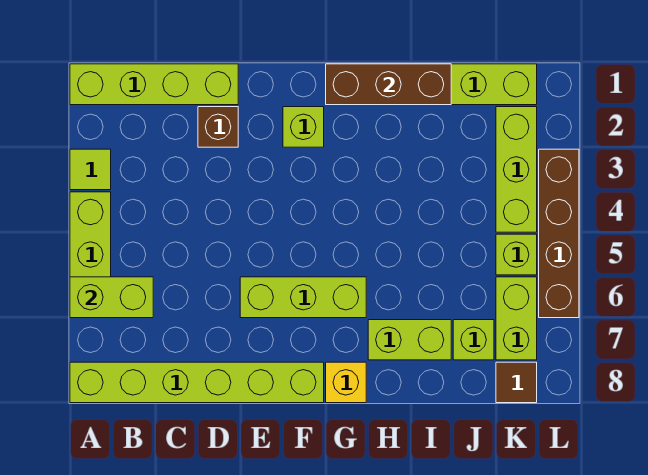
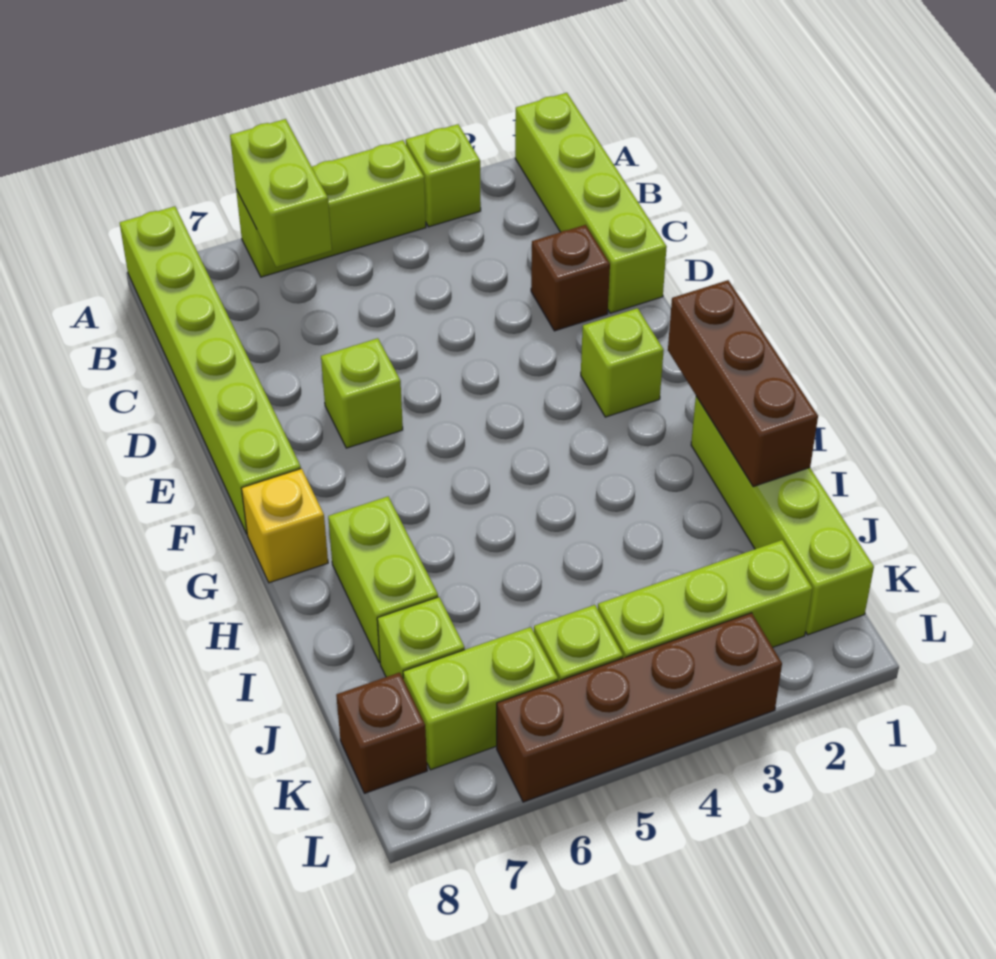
lime tile A3 level 1 -> lime brick A3 level 1
lime brick E6:G6 level 1 -> lime brick E6 level 1
brown tile K8 level 1 -> brown brick K8 level 1

